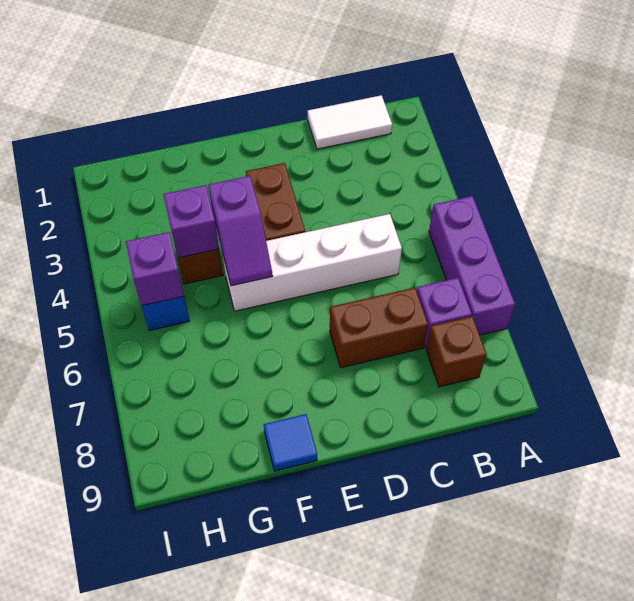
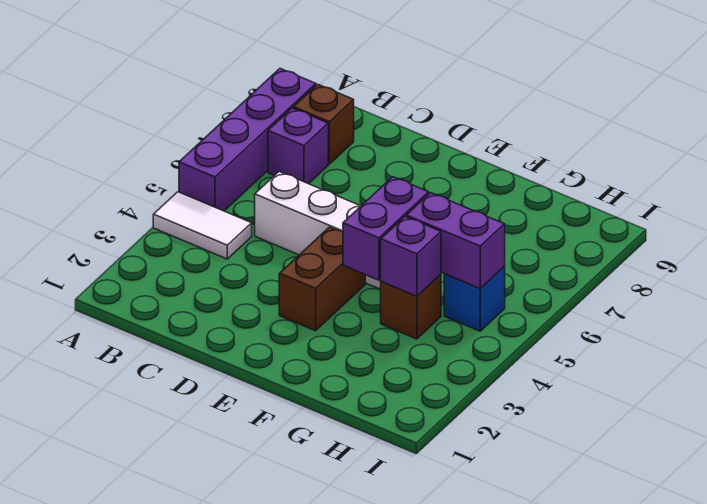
purple brick A5:A7 level 1 -> purple brick A5:A8 level 1
white tile B1:C1 level 1 -> white tile A4:B4 level 1
brown brick C7:D7 level 1 -> none
purple slope F4:F5 level 2 top 4 -> purple brick F4:F5 level 2
blue tile F9 level 1 -> none
purple brick H5 level 2 -> purple brick G5:H5 level 2

